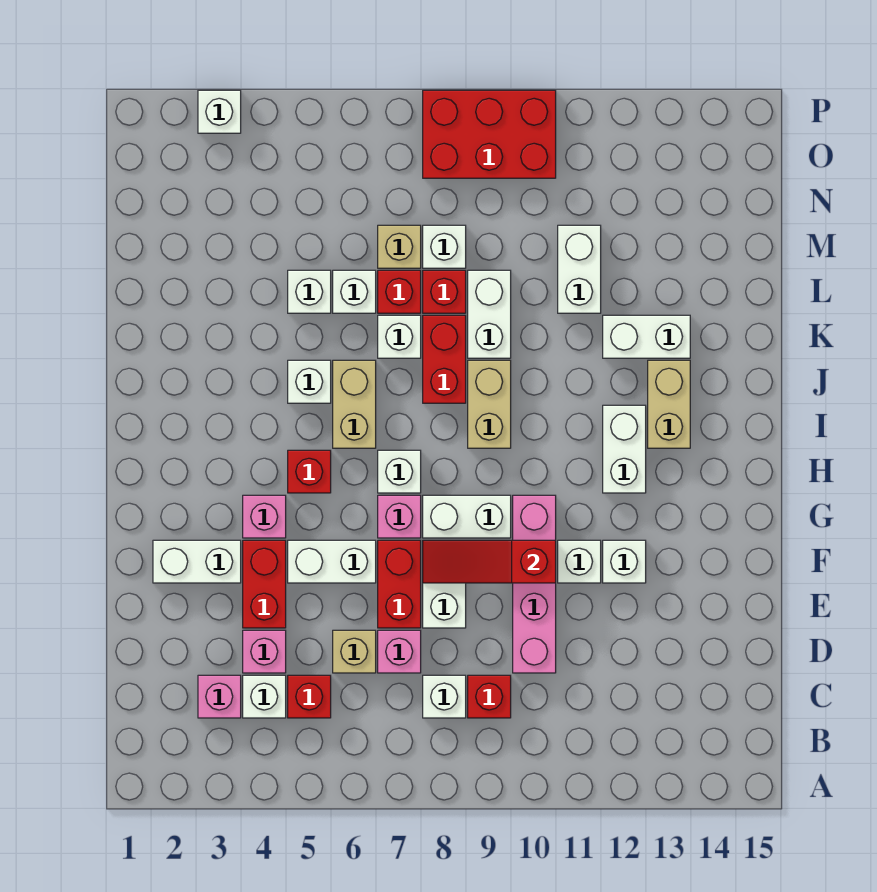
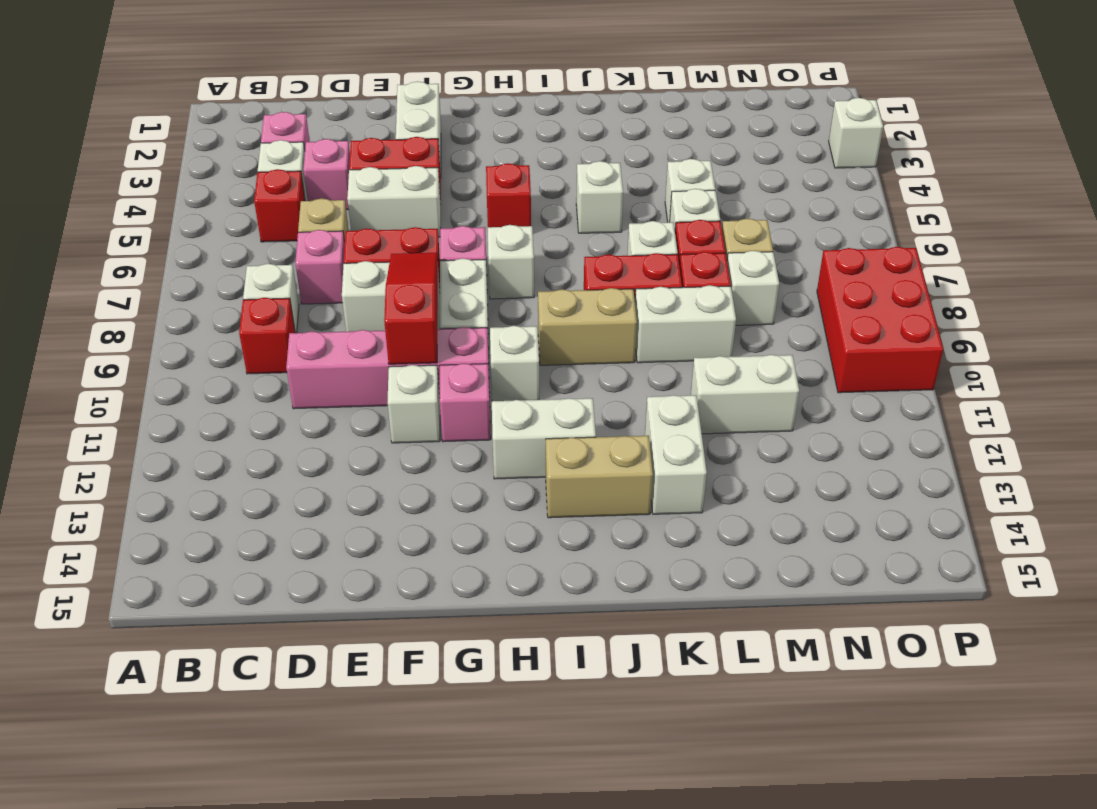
white brick F5:F6 level 1 -> white brick E5:F5 level 1
white brick F12 level 1 -> white brick H10 level 1
pink brick G4 level 1 -> pink brick G11 level 1
tan brick I6:J6 level 1 -> none

